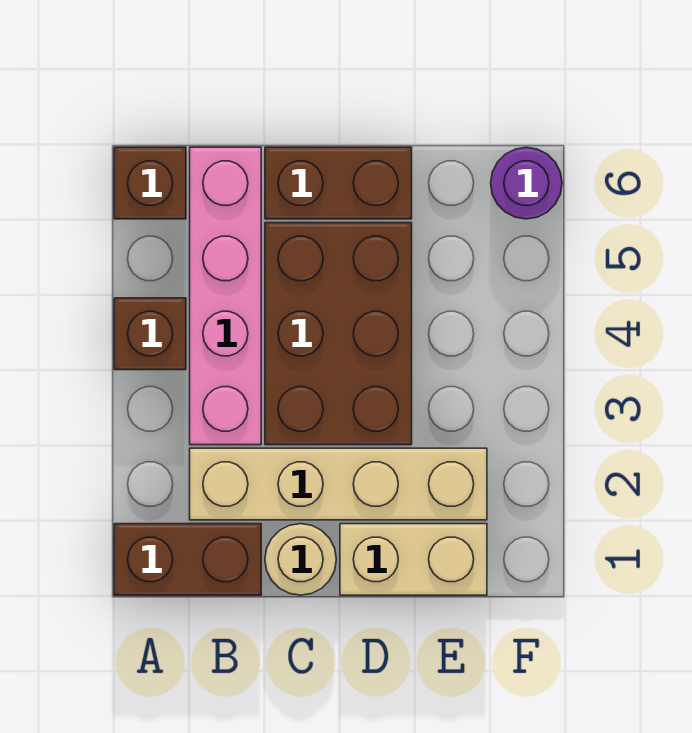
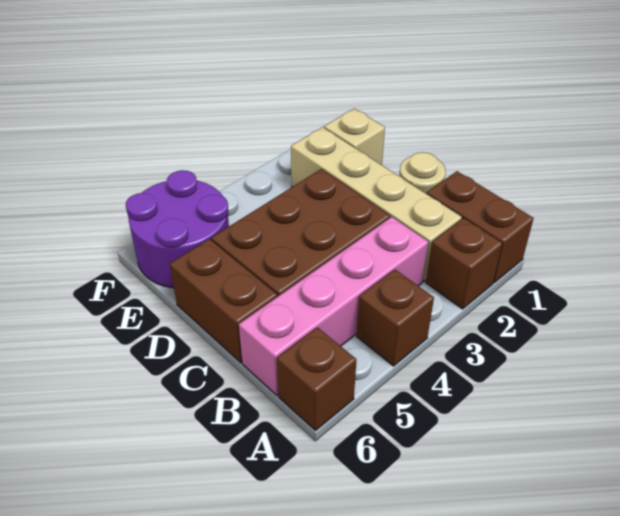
none -> brown brick A2 level 1
tan brick D1:E1 level 1 -> tan brick E1 level 1
purple round brick F6 level 1 -> purple round brick E5:F6 level 1

